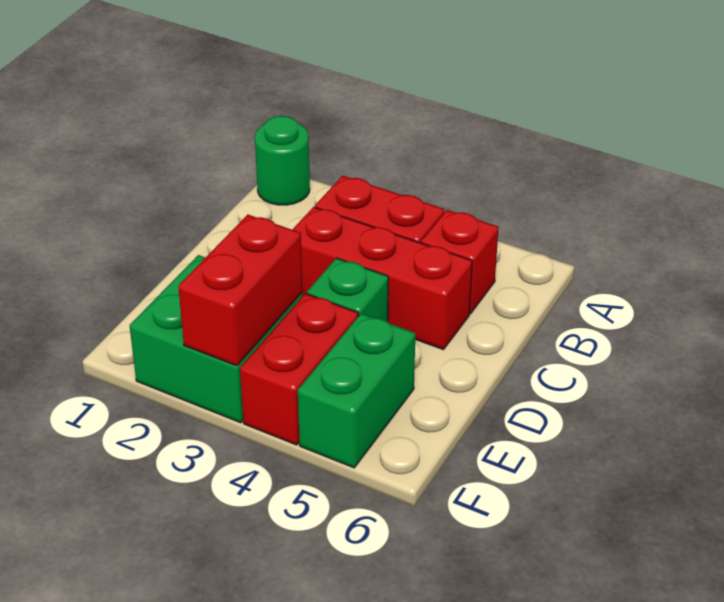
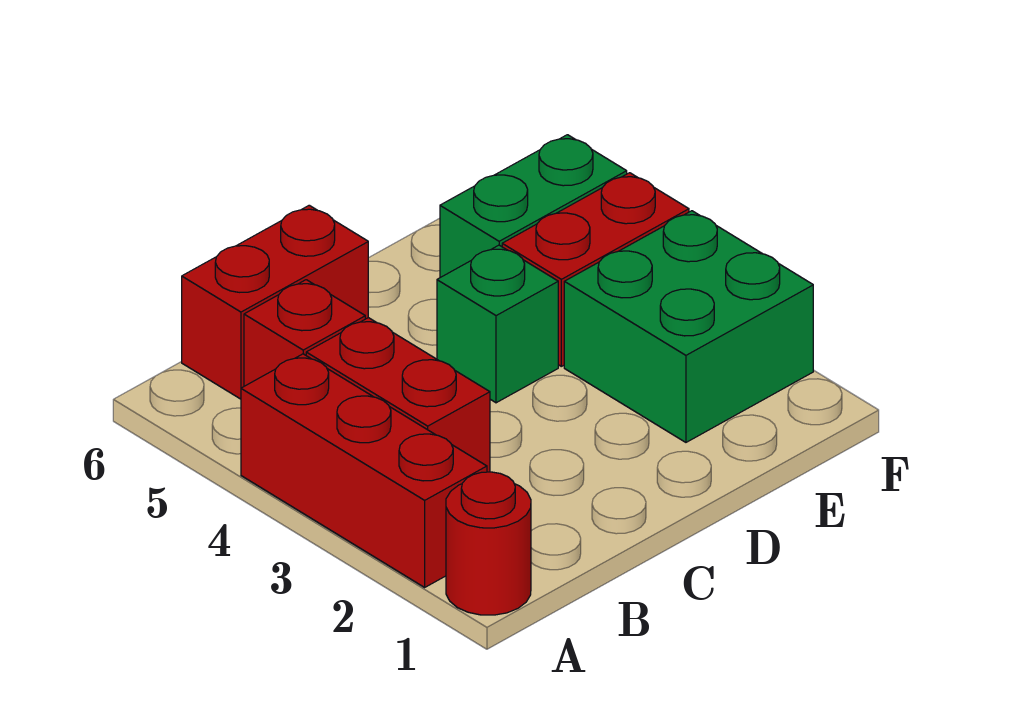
green round brick A1 level 1 -> red round brick A1 level 1
red brick C3:C5 level 1 -> red brick A2:A4 level 1
red brick E3:F3 level 2 -> red brick B6:C6 level 1

